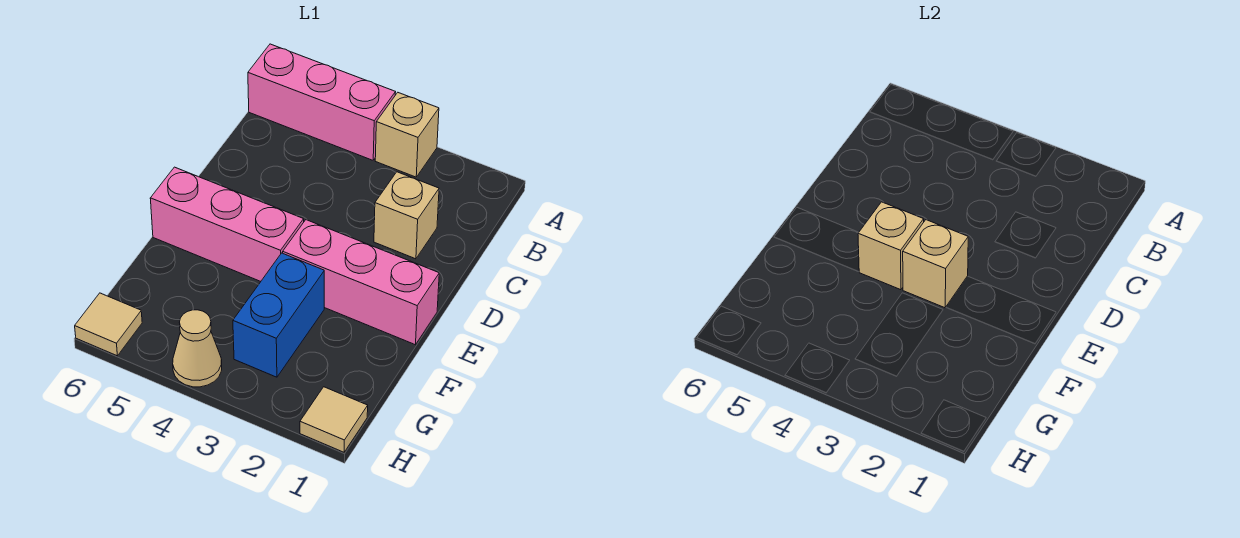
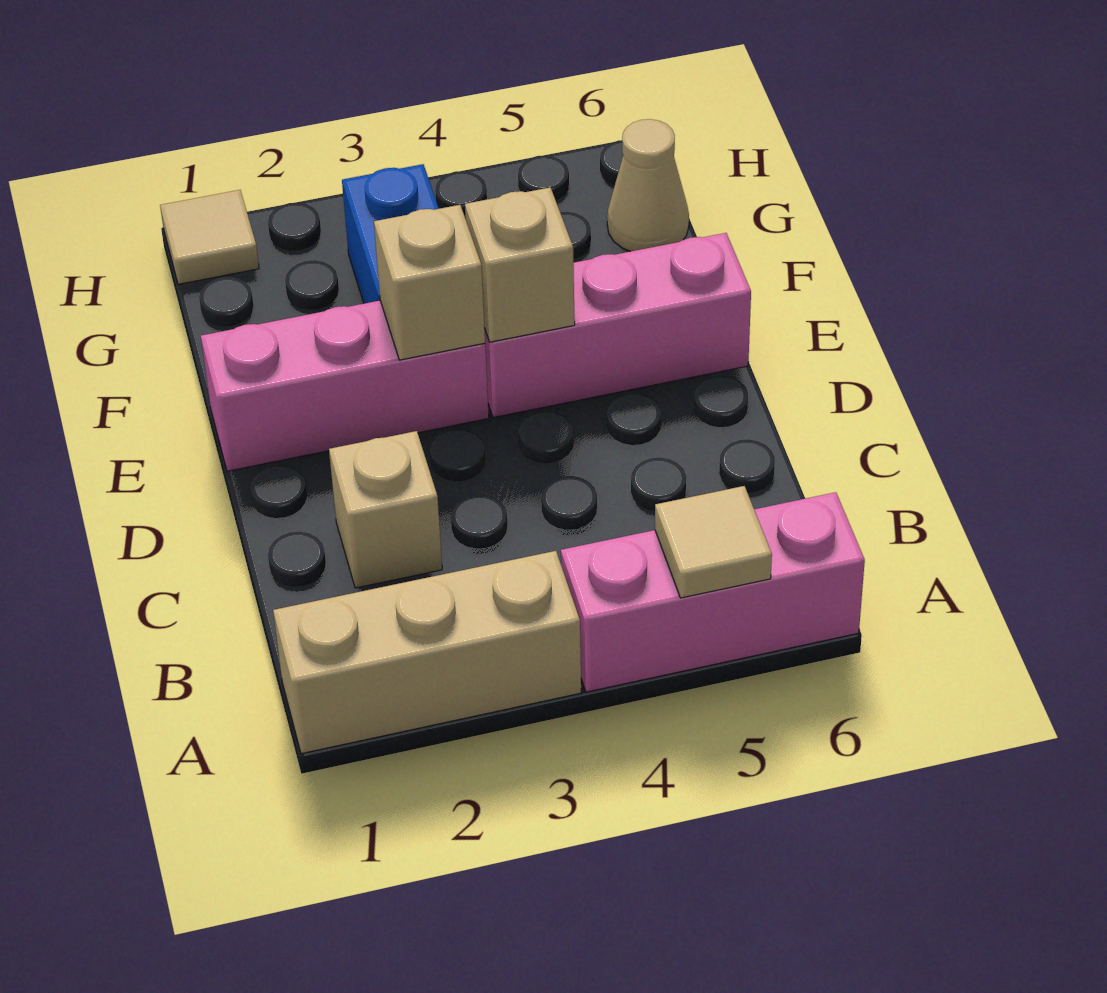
tan brick A3 level 1 -> tan brick A1:A3 level 1
tan cone H4 level 1 -> tan cone G6 level 1
tan tile H6 level 1 -> tan tile A5 level 2

